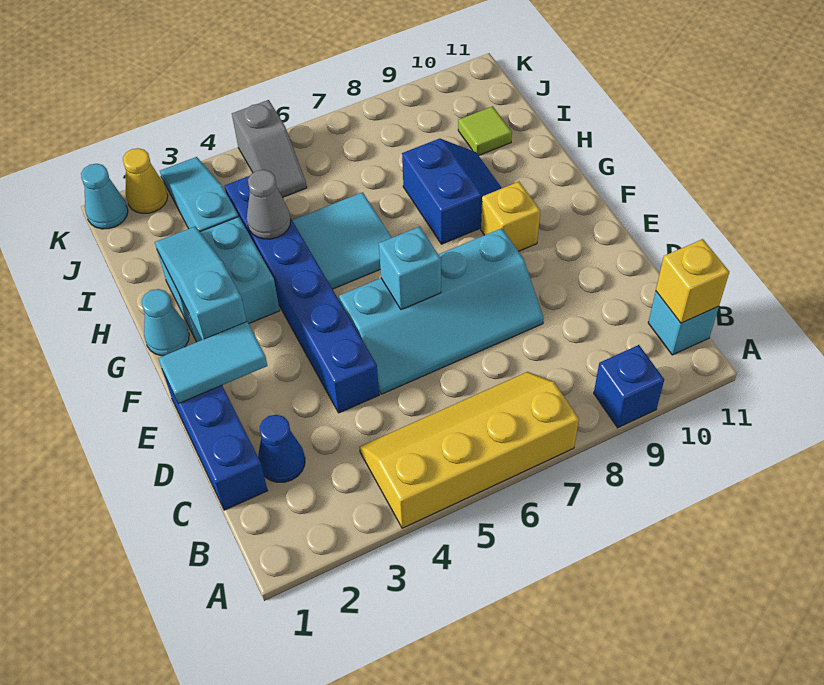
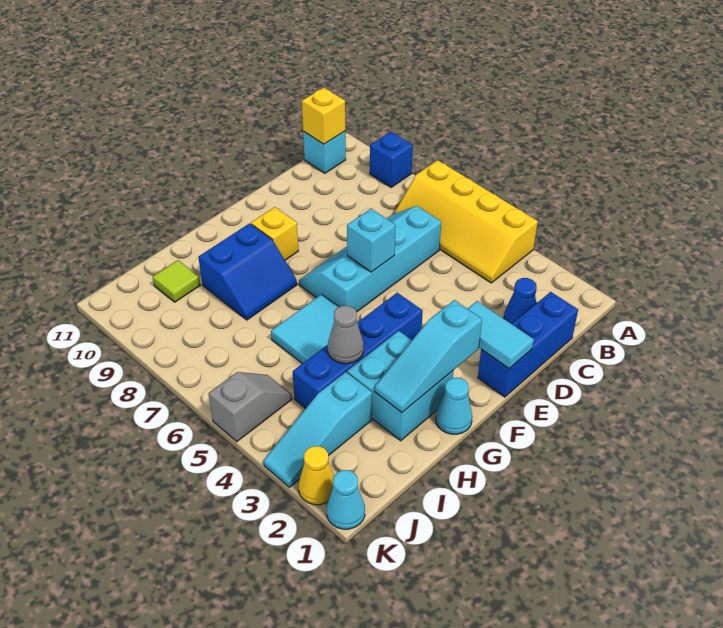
blue brick D4:I4 level 1 -> blue brick F4:I4 level 1
cyan slope D5:E8 level 1 top E -> cyan slope C6:F7 level 1 top 6
blue slope G8:H9 level 1 top 8 -> blue slope G8:H9 level 1 top 9

